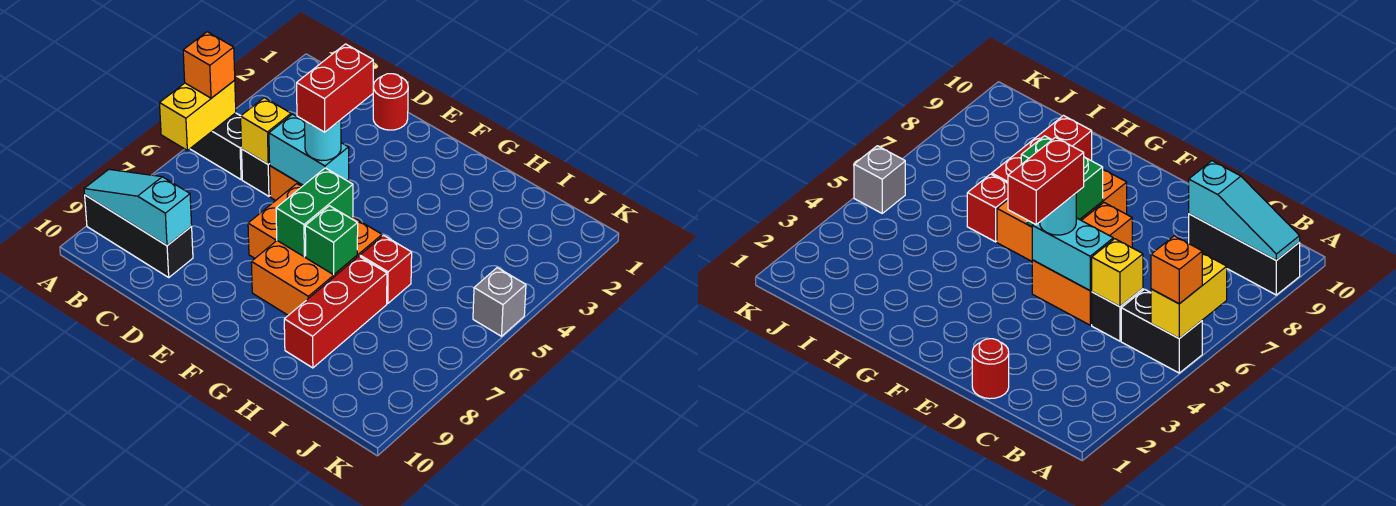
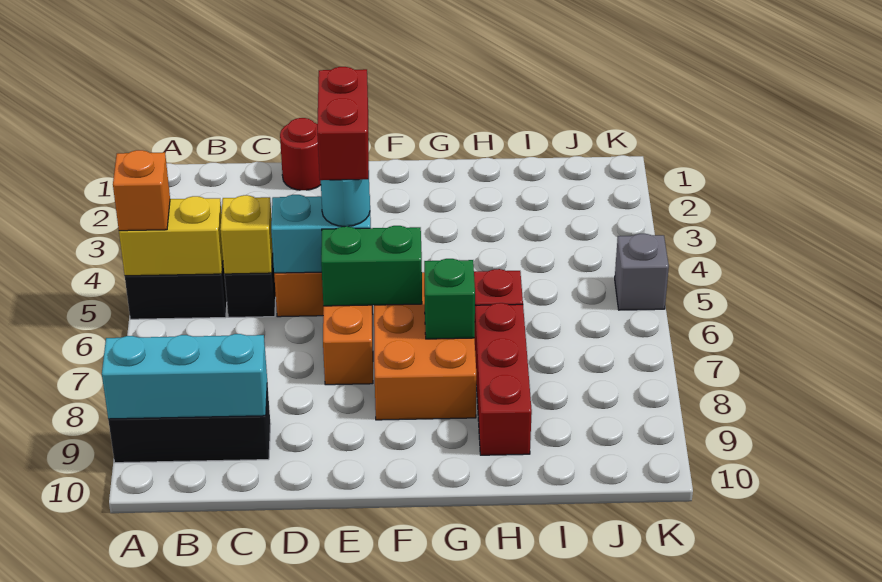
yellow brick A5:A6 level 2 -> yellow brick A5:B5 level 2
cyan slope A9:C9 level 2 top C -> cyan brick A9:C9 level 2
green brick F6:F7 level 2 -> green brick E6:F6 level 2

